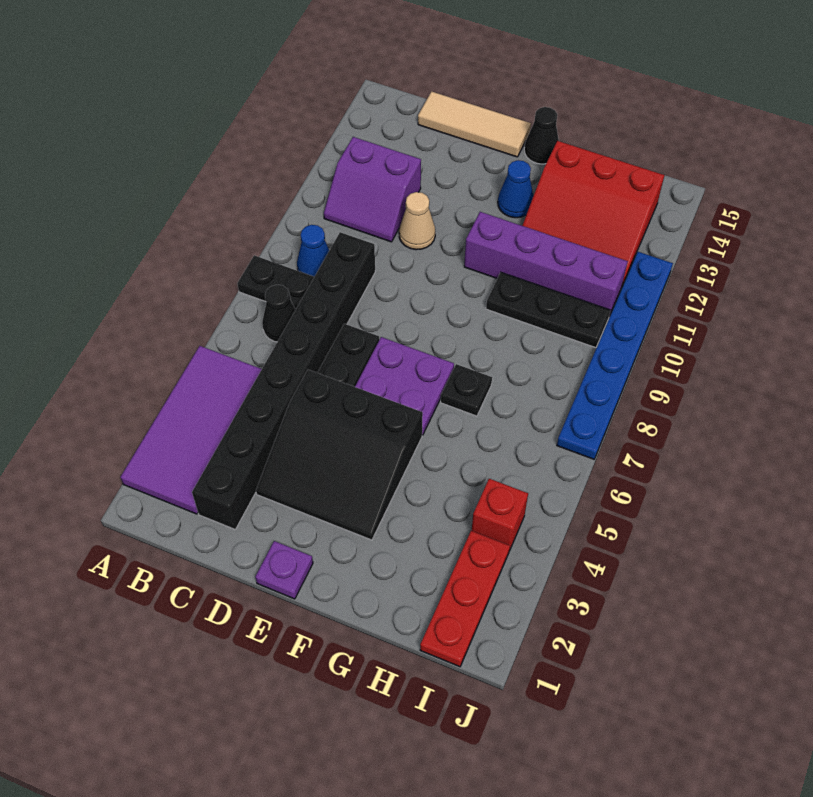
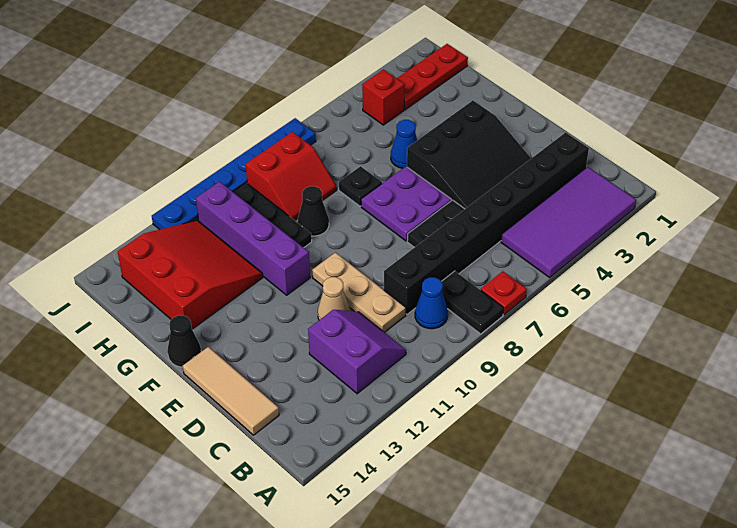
none -> red plate A7 level 1
black cone B7 level 1 -> black cone G9 level 1
none -> tan plate C10:E10 level 1
black slope D3:F5 level 1 top 5 -> black slope D3:F5 level 1 top F
purple plate E1 level 1 -> none
blue cone F13 level 1 -> blue cone G5 level 1
none -> red slope H8:I9 level 1 top I

